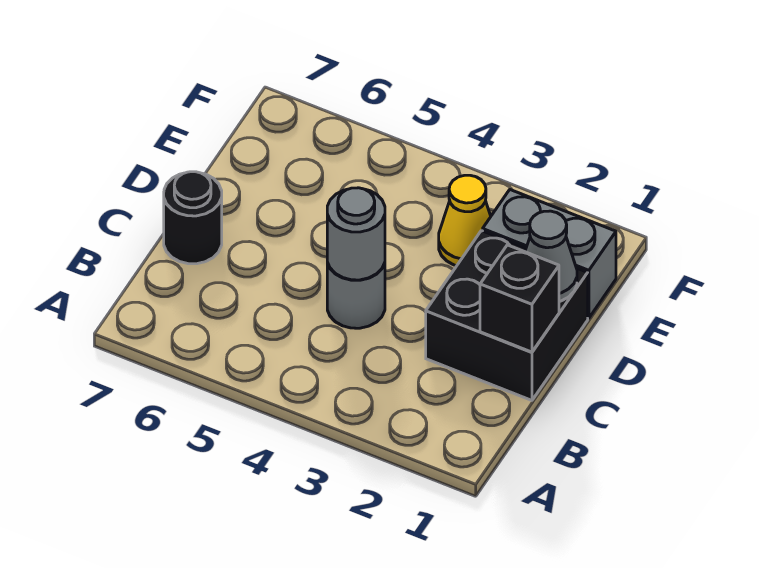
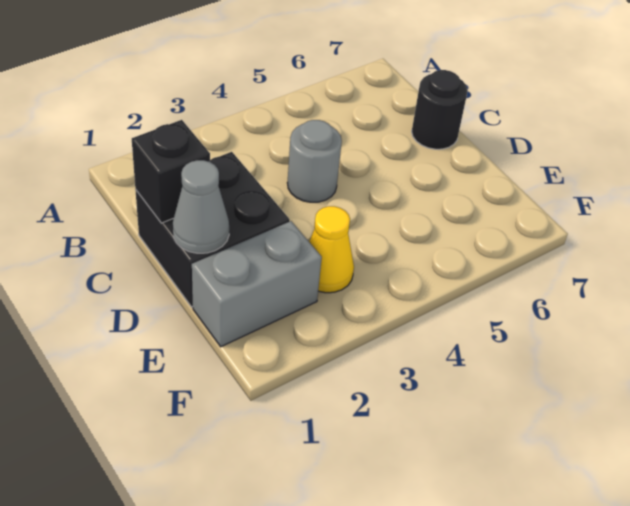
grey round brick C4 level 2 -> none

